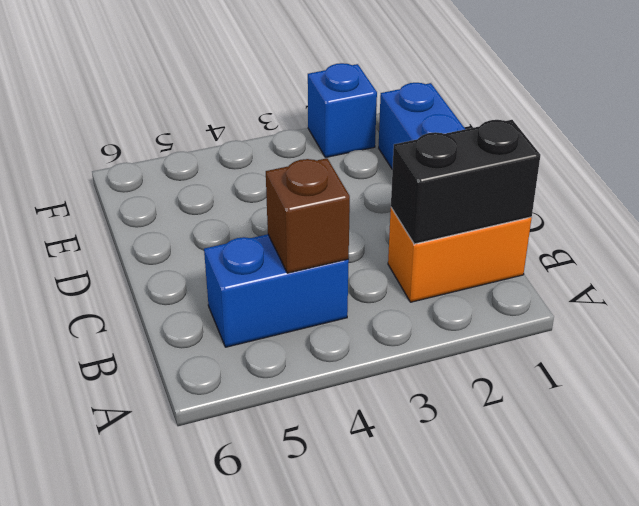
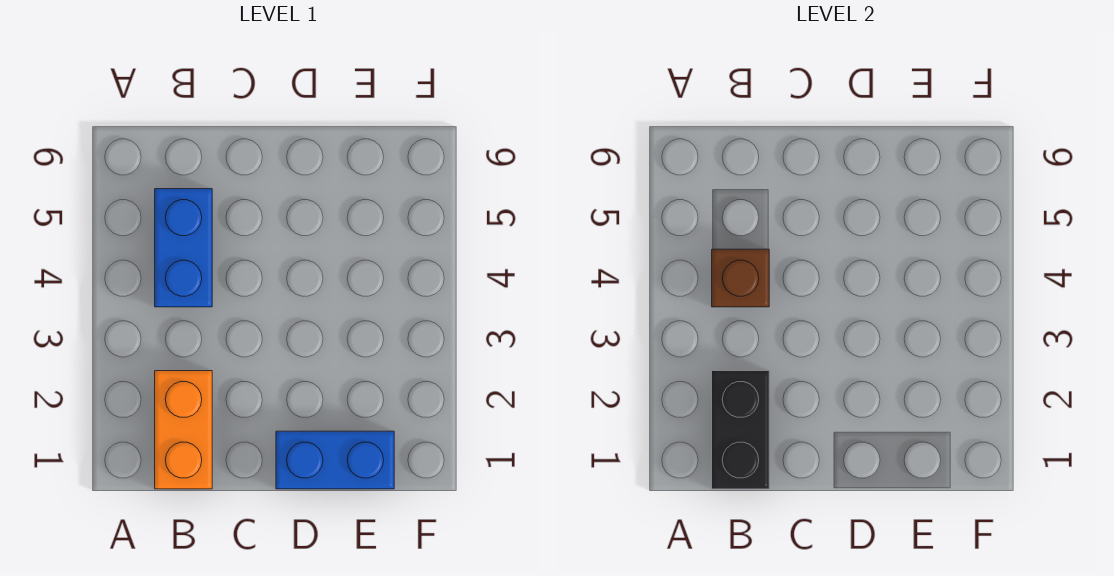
blue brick F2 level 1 -> none

